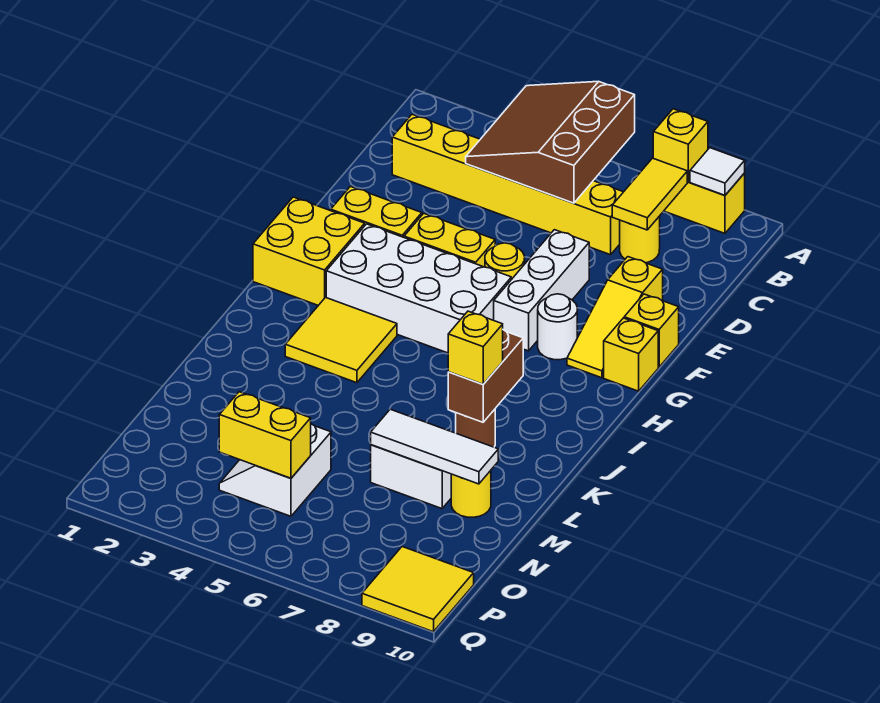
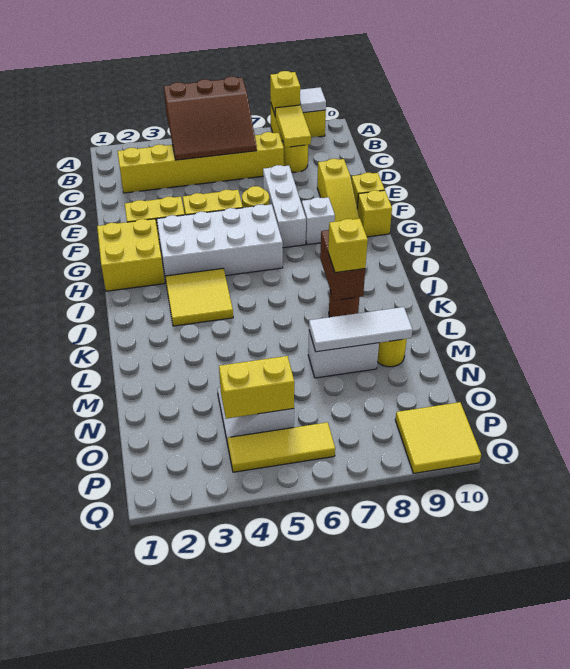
brown slope A4:C6 level 2 top 6 -> brown slope A4:C6 level 2 top A
white round brick G8 level 1 -> white brick G8 level 1
none -> yellow tile P4:P6 level 1

